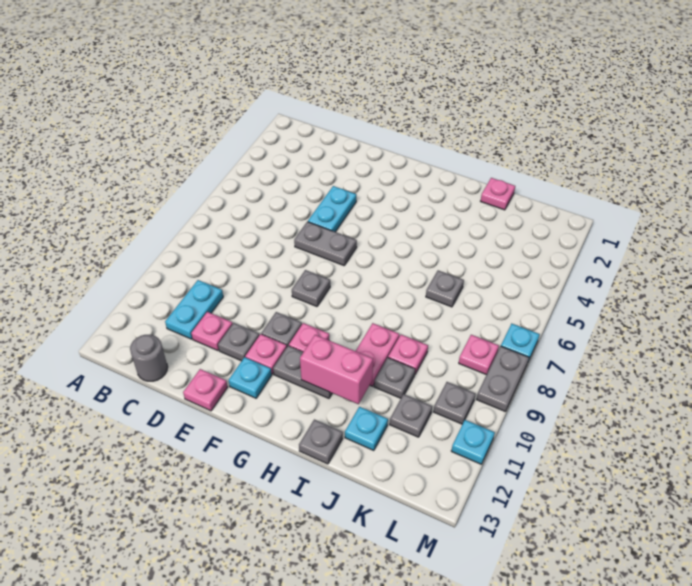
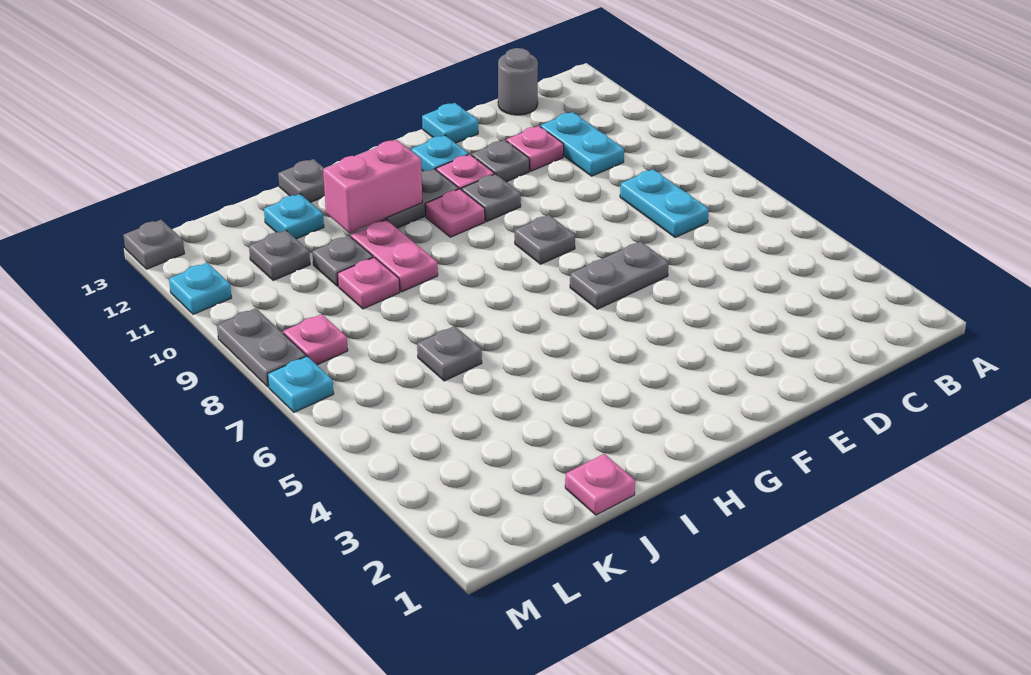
cyan plate E4:E5 level 1 -> cyan plate C7:C8 level 1
pink plate E13 level 1 -> cyan plate E13 level 1
grey plate L10 level 1 -> grey plate M13 level 1

